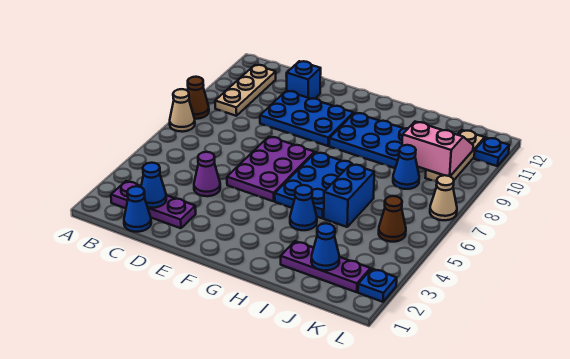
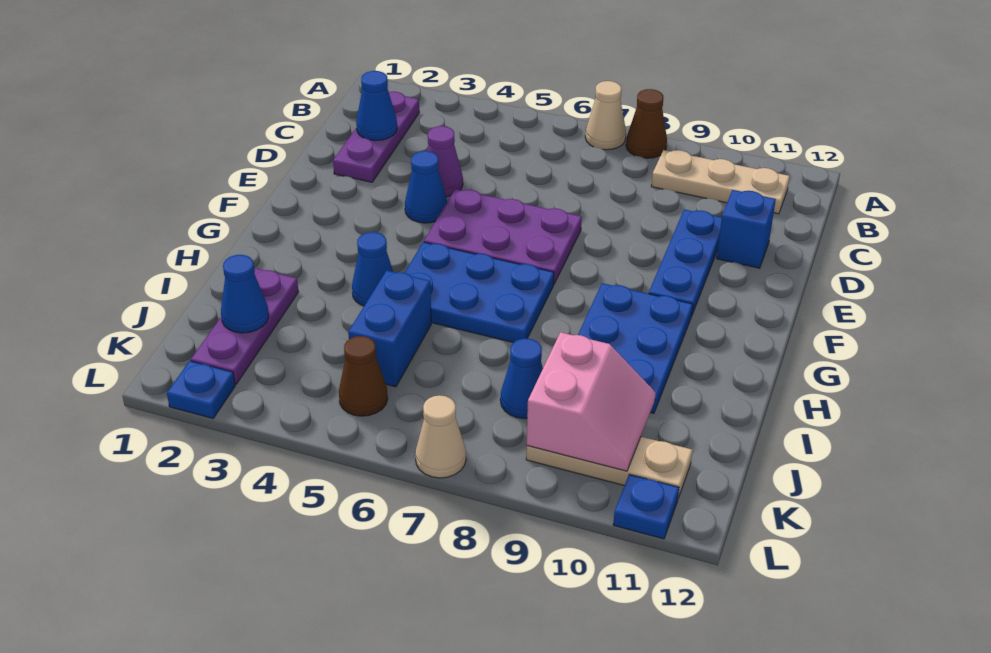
blue cone C1 level 1 -> blue cone E4 level 1
blue plate D9:F10 level 1 -> blue plate D10:F10 level 1
blue brick I5:I6 level 1 -> blue brick I5:J5 level 1

